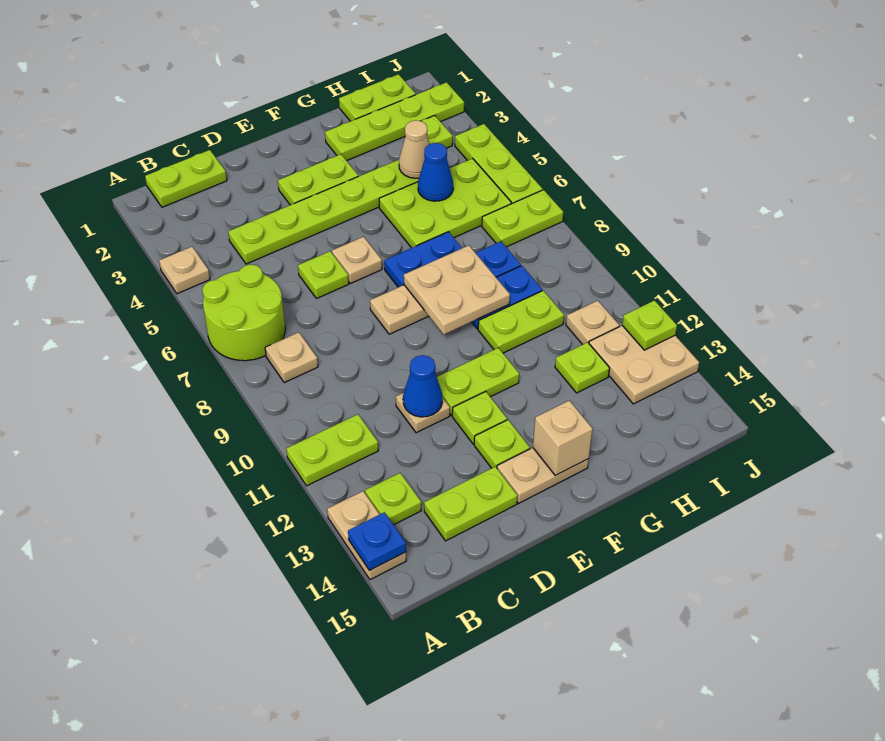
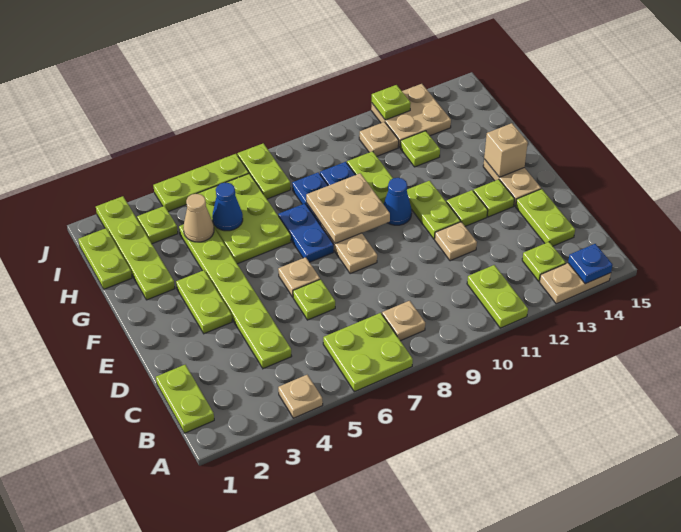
lime round brick A6:B7 level 1 -> lime plate A6:B7 level 1
blue cone D11 level 2 -> blue cone F10 level 1

